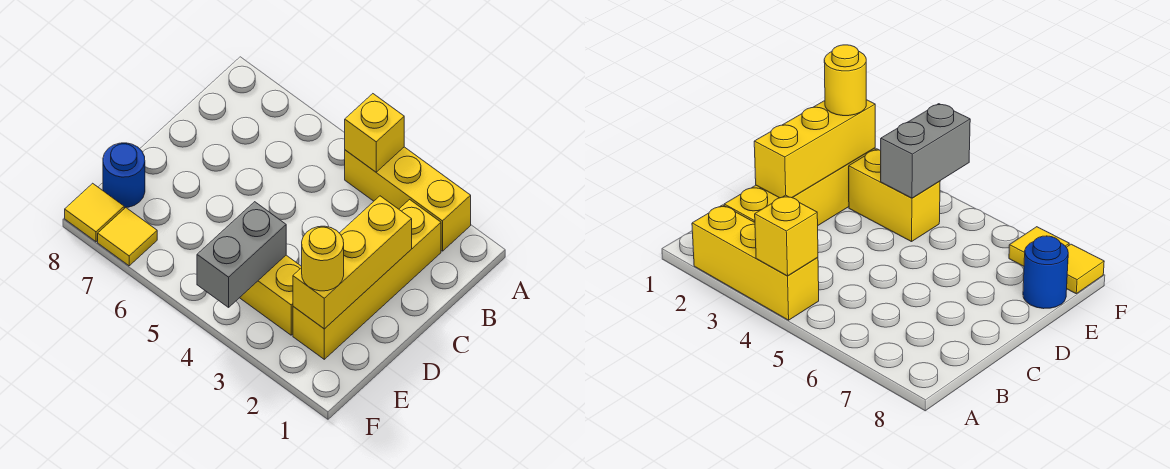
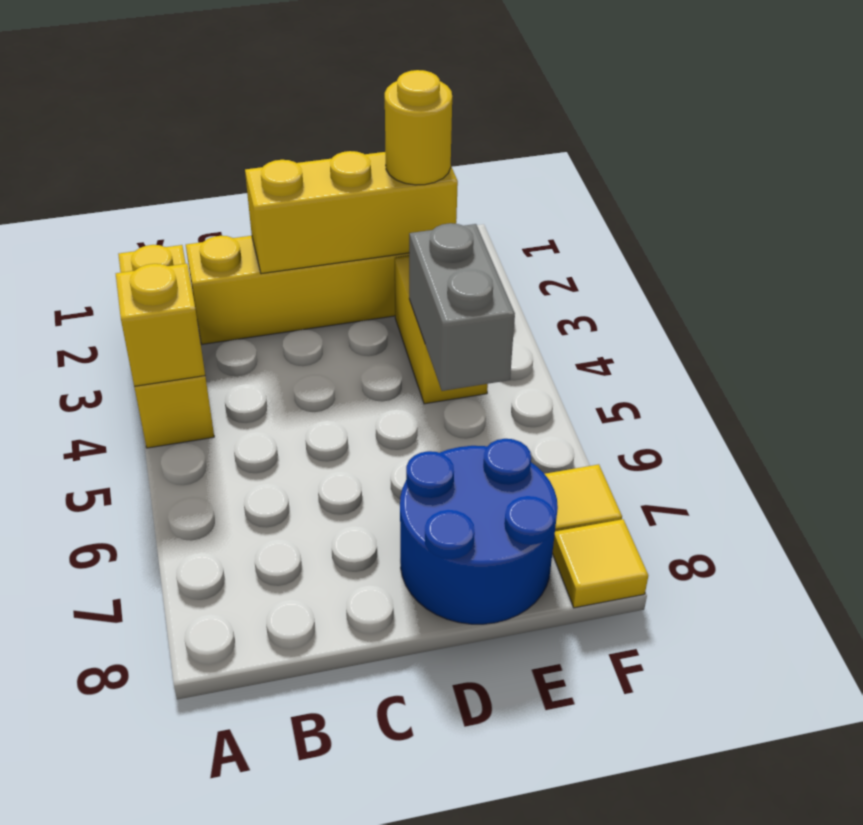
grey brick E4:F4 level 2 -> grey brick E4:E5 level 2
blue round brick E8 level 1 -> blue round brick D7:E8 level 1

